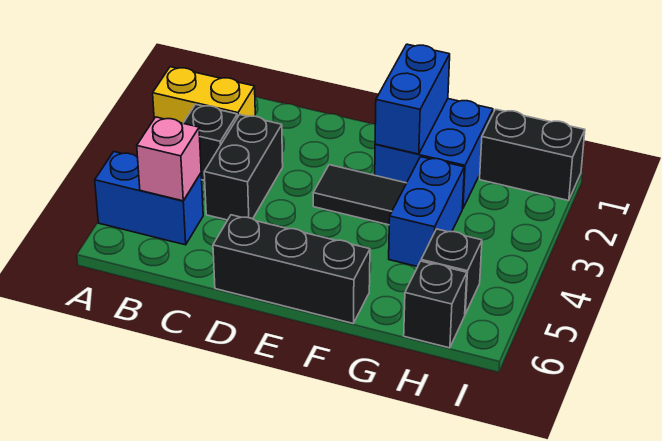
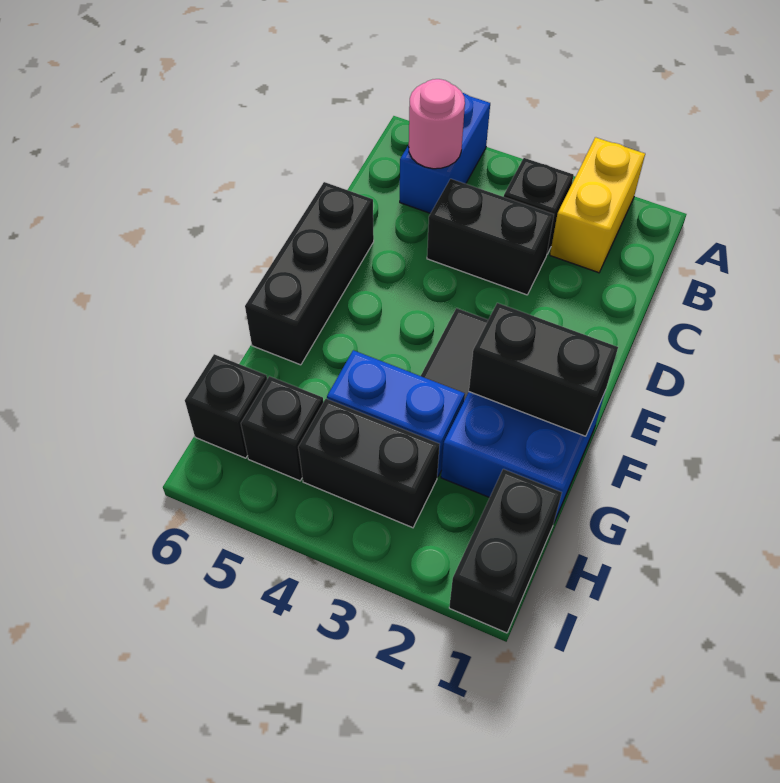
pink brick B5 level 2 -> pink round brick B5 level 2
blue brick F1:F2 level 2 -> black brick F1:F2 level 2
none -> black brick H3:H4 level 1

